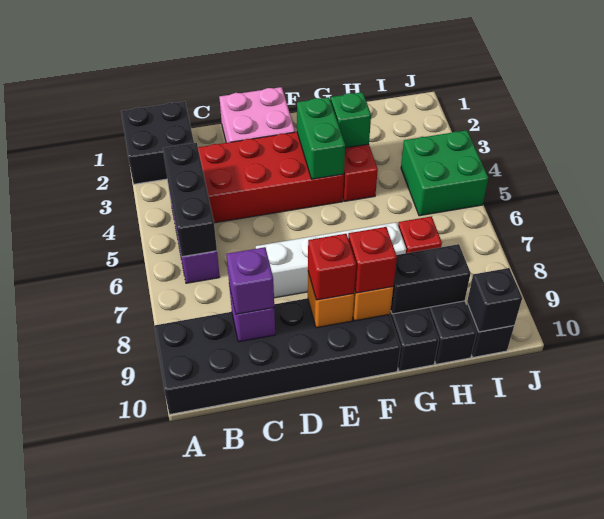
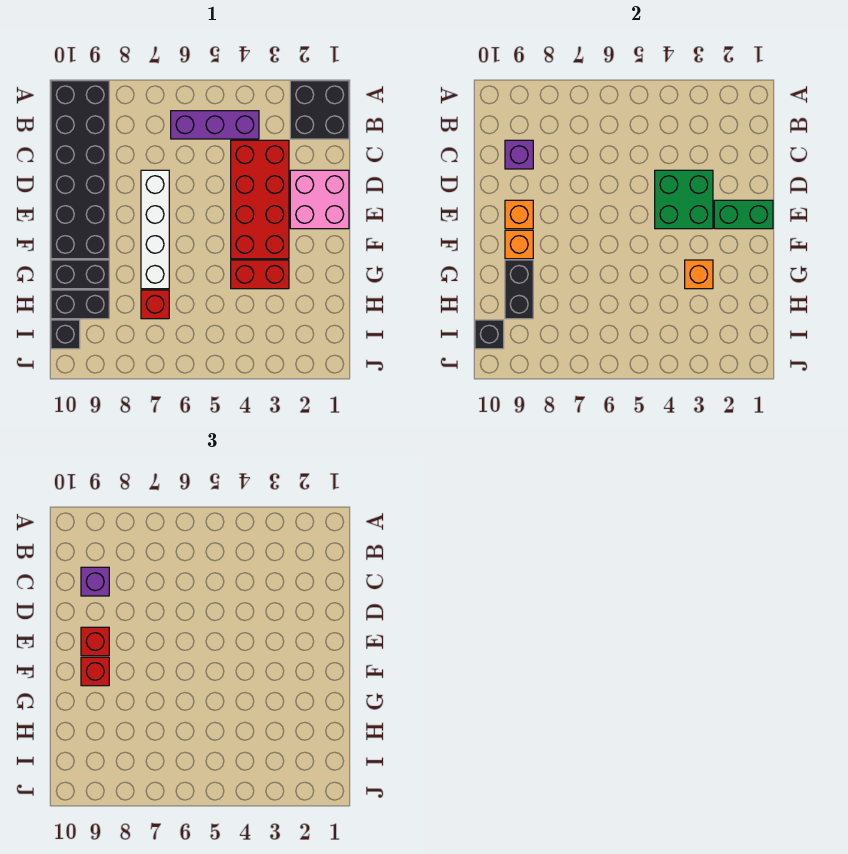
black brick B4:B6 level 2 -> none
green brick F3:F4 level 2 -> green brick E1:E2 level 2
green brick G3 level 2 -> orange brick G3 level 2
green brick I4:J5 level 1 -> green brick D3:E4 level 2

